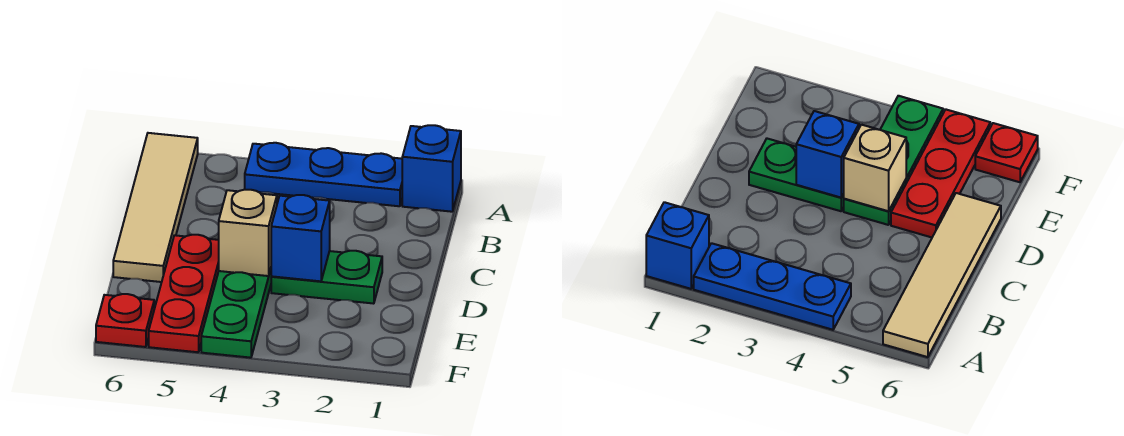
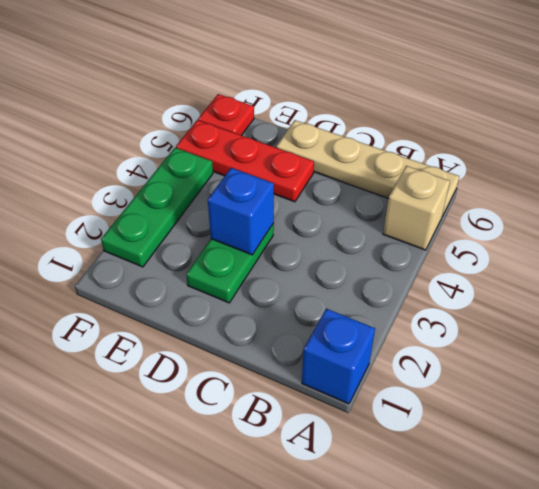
blue plate A2:A4 level 1 -> none
tan tile A6:D6 level 1 -> tan plate A6:D6 level 1
green plate D4:F4 level 1 -> green plate F2:F4 level 1
tan brick D4 level 2 -> tan brick A5 level 1

